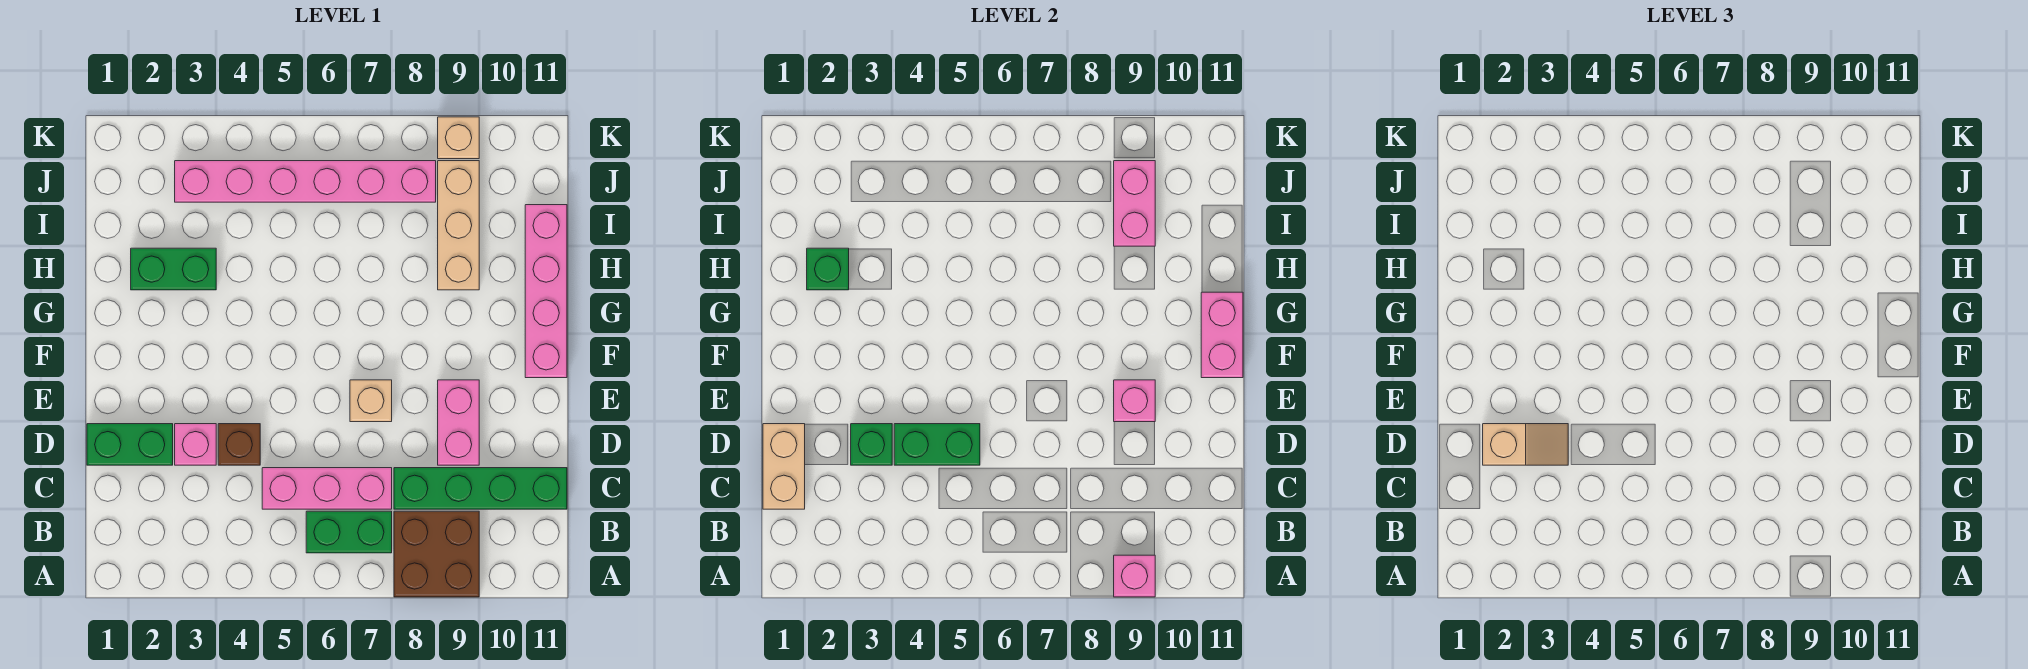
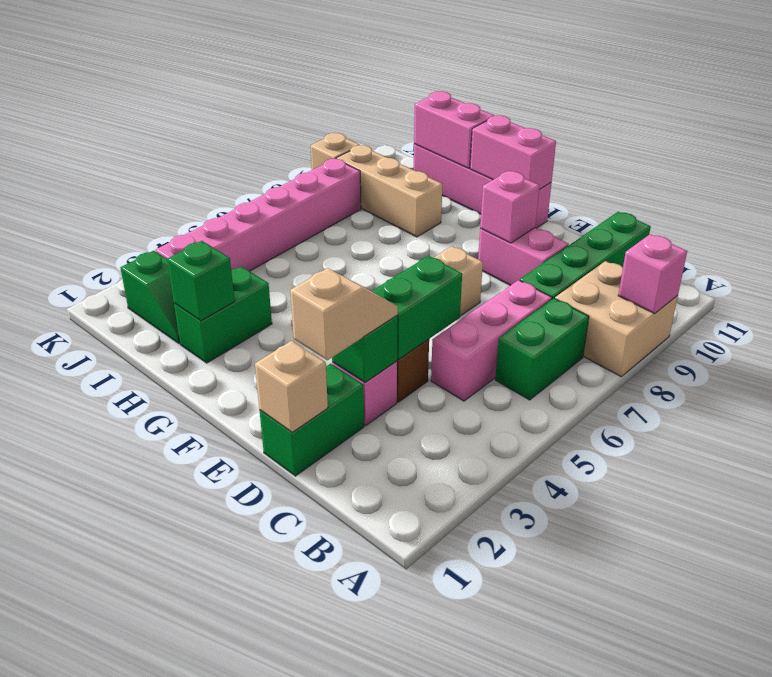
brown brick A8:B9 level 1 -> tan brick A8:B9 level 1
tan brick C1:D1 level 2 -> tan brick D1 level 2
none -> green slope I2:J2 level 1 top J
pink brick I9:J9 level 2 -> pink brick H11:I11 level 2

